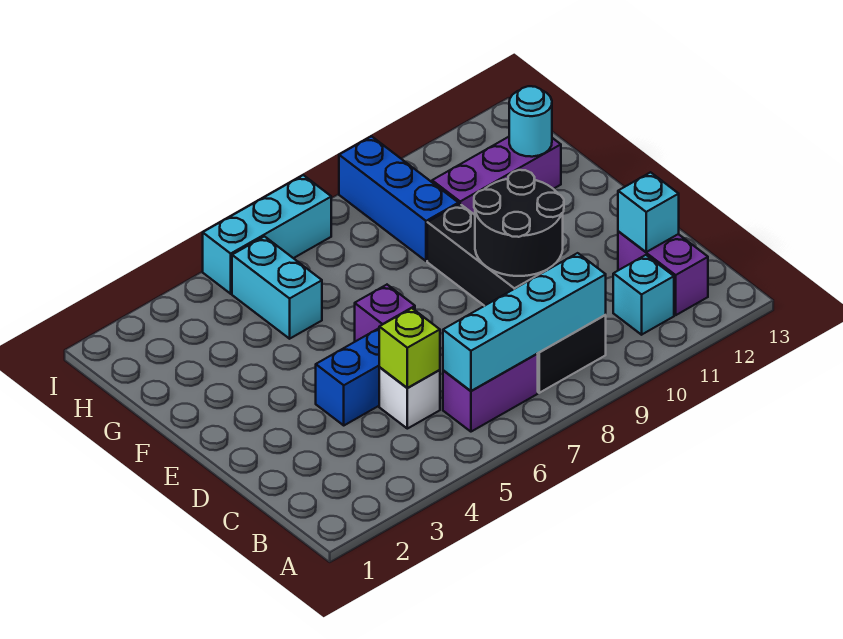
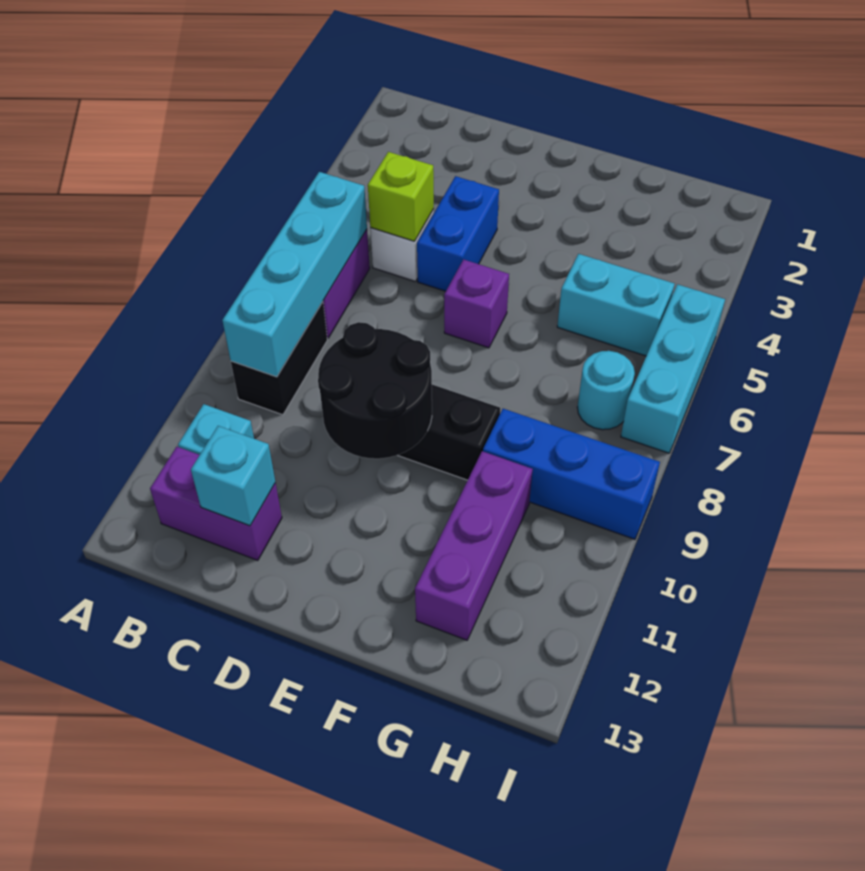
cyan round brick G12 level 2 -> cyan round brick H7 level 1

